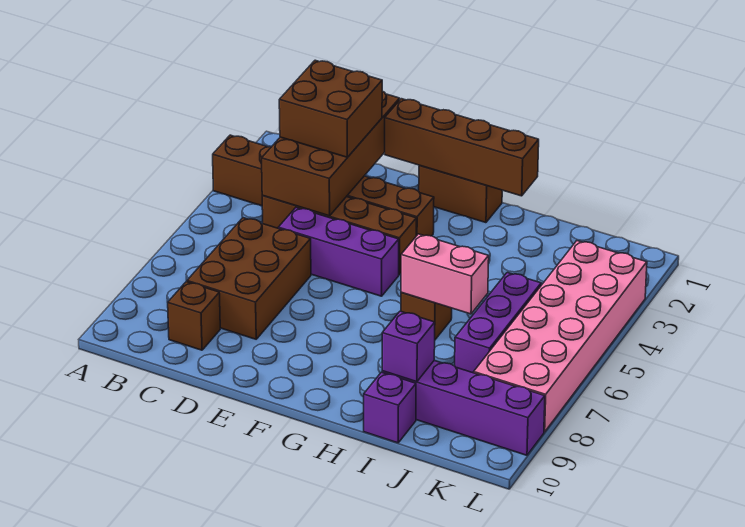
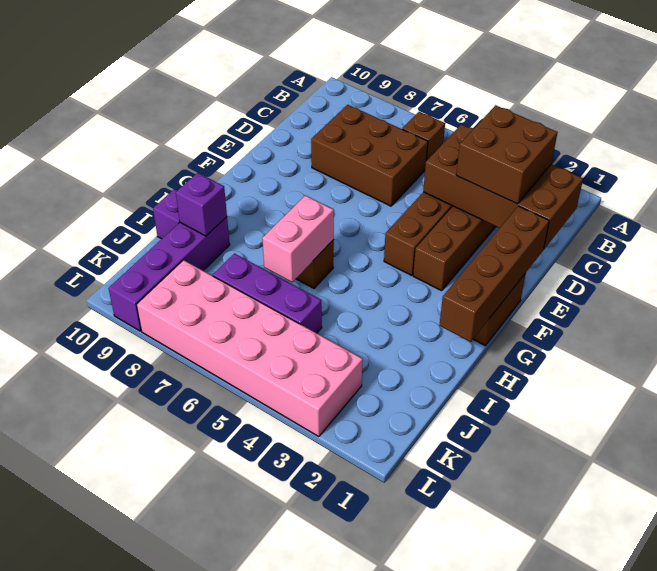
brown brick C9 level 1 -> brown brick B6 level 1
purple brick D5:F5 level 1 -> none

